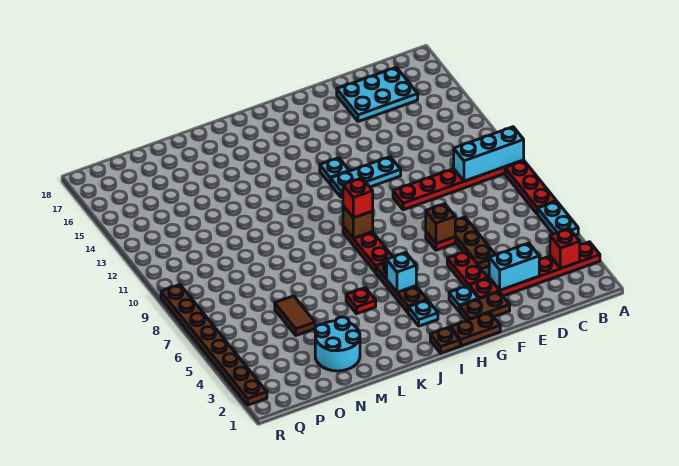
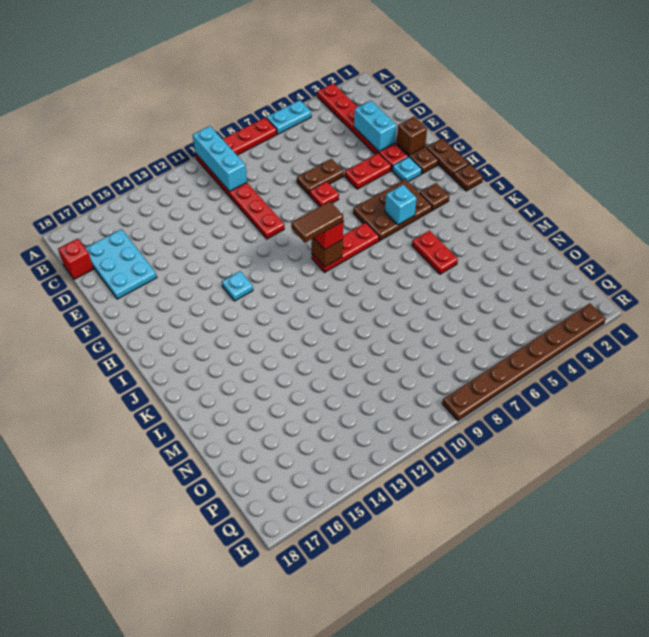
red brick B3 level 2 -> red brick C18 level 1
brown plate E5:E7 level 1 -> brown plate E6:E7 level 1
brown brick F7 level 2 -> brown brick F2 level 2
cyan plate F12:H12 level 1 -> none
cyan plate I3 level 1 -> brown plate I3 level 1
brown plate I4:I6 level 1 -> brown plate H4:I6 level 1
red plate K5 level 1 -> red plate K5:L5 level 1
cyan round brick M2:N3 level 1 -> none
brown tile N5:N6 level 1 -> brown tile I9:I10 level 4

